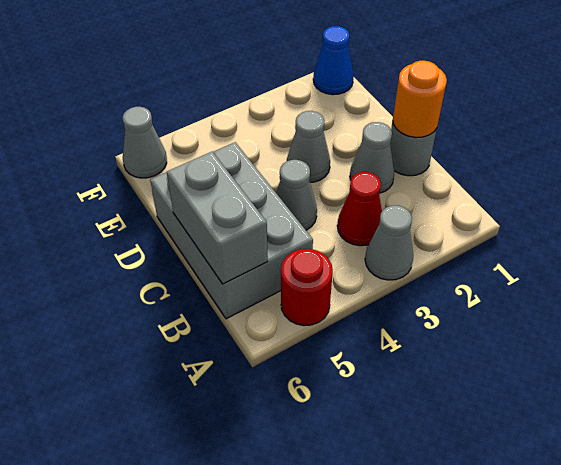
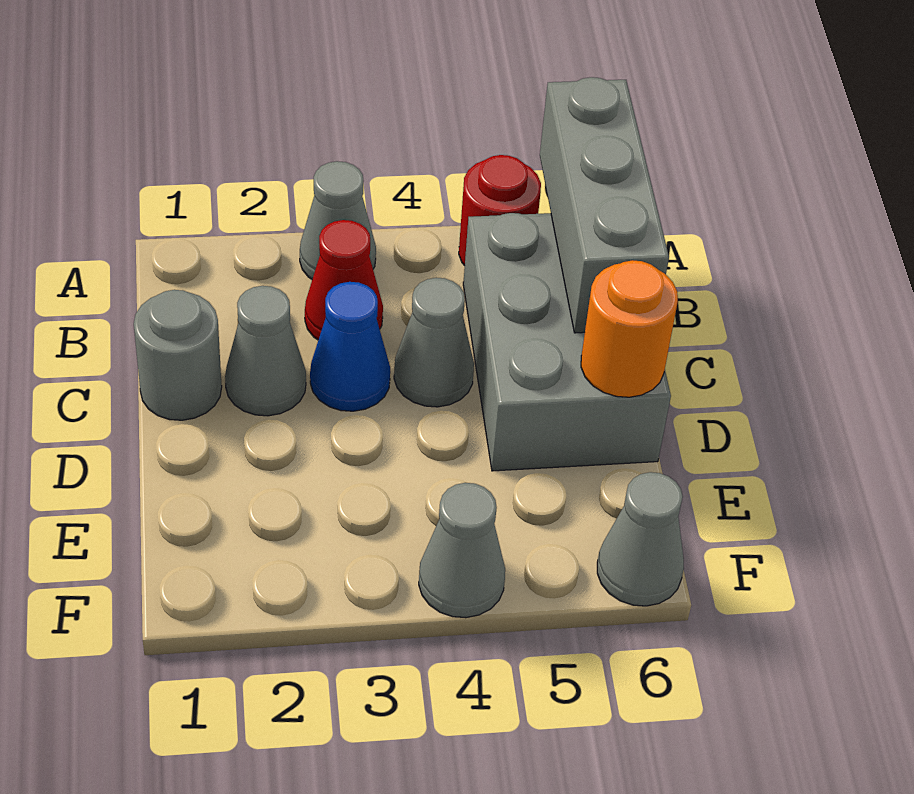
grey brick B6:C6 level 2 -> grey brick A6:C6 level 2
orange round brick C1 level 2 -> orange round brick D6 level 2
grey cone D3 level 1 -> grey cone F4 level 1
blue cone F1 level 1 -> blue cone C3 level 1

